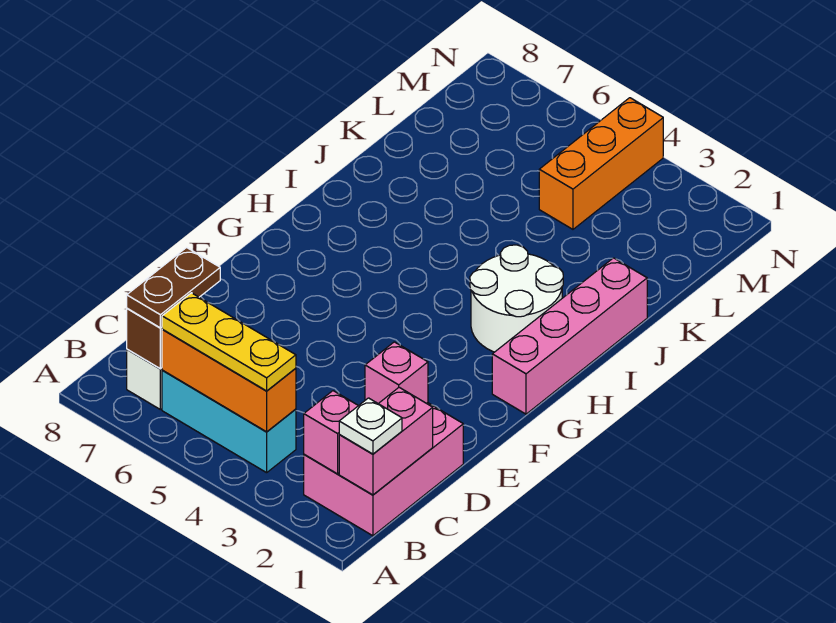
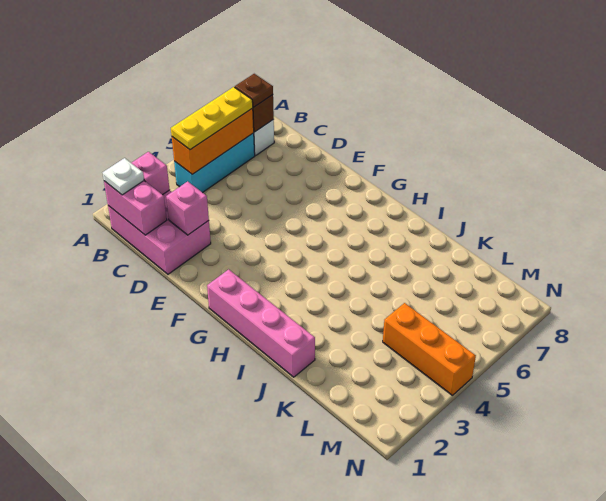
brown plate B7:C7 level 3 -> brown plate B7 level 3
white round brick H2:I3 level 1 -> none

